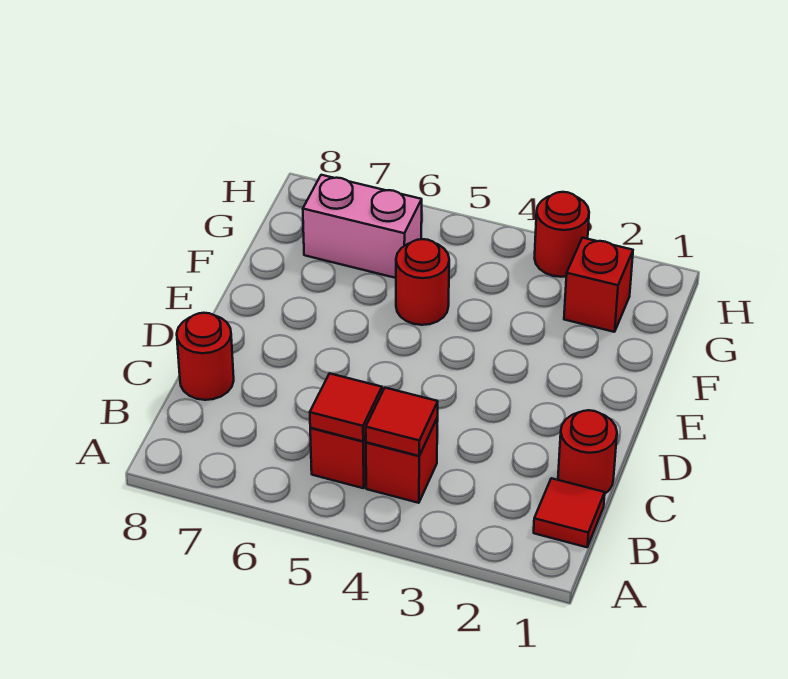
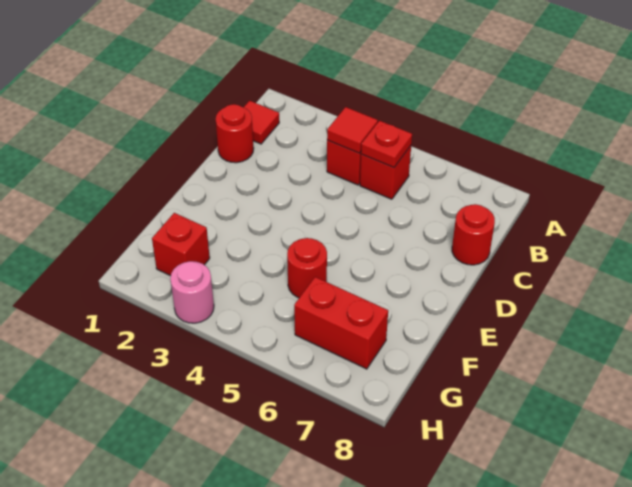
red tile B5 level 2 -> red plate B5 level 2
pink brick G6:G7 level 1 -> red brick G6:G7 level 1
red round brick H3 level 1 -> pink round brick H3 level 1

